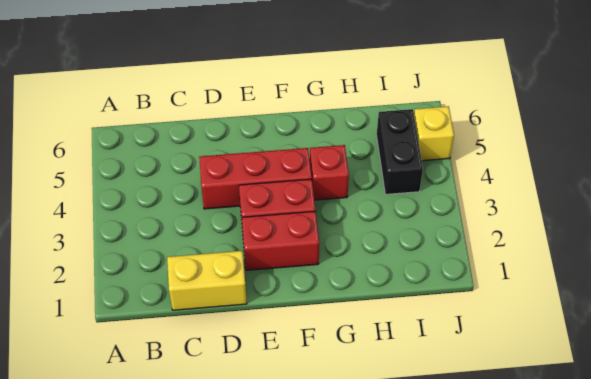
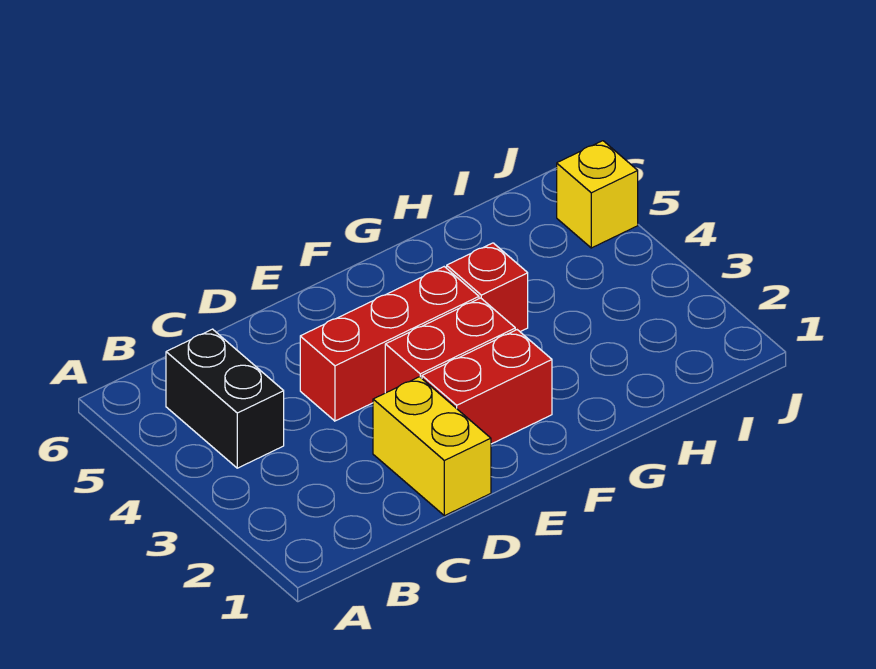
yellow brick C1:D1 level 1 -> yellow brick D1:D2 level 1
black brick I4:I5 level 1 -> black brick B4:B5 level 1

